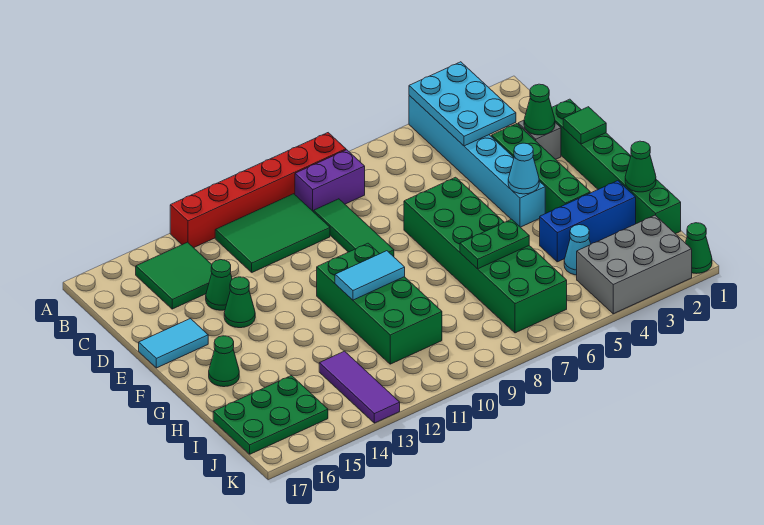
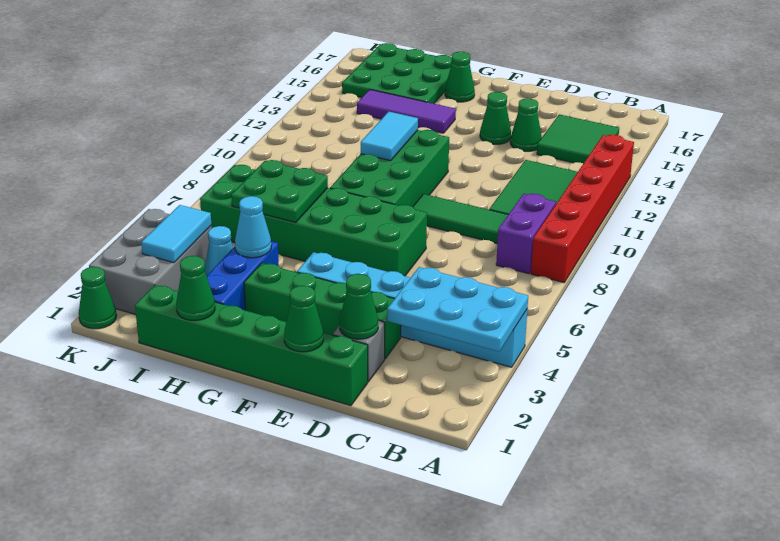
green tile E1 level 2 -> green cone E1 level 2
cyan tile E16:E17 level 1 -> cyan tile J3:J4 level 2
cyan cone F4 level 2 -> cyan cone H4 level 2
green brick F10:I11 level 1 -> green brick F8:G11 level 1
green plate H6:H7 level 2 -> green plate H6:I7 level 2
purple tile I13:K13 level 1 -> purple tile G14:I14 level 1
green plate I15:J17 level 1 -> green plate H15:J17 level 1

